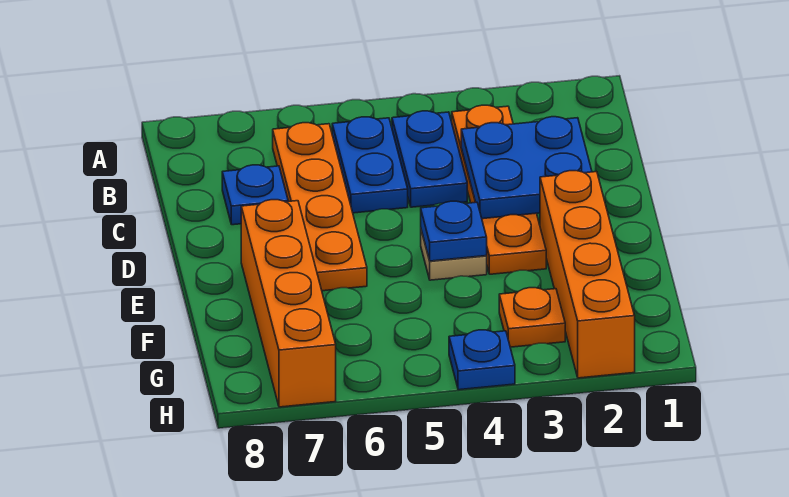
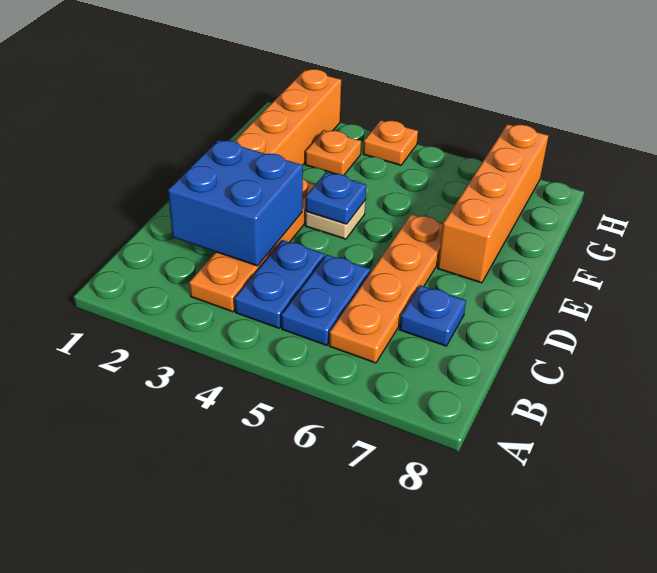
blue plate C2:D3 level 2 -> blue brick C2:D3 level 2
blue plate H4 level 1 -> orange plate H4 level 1

